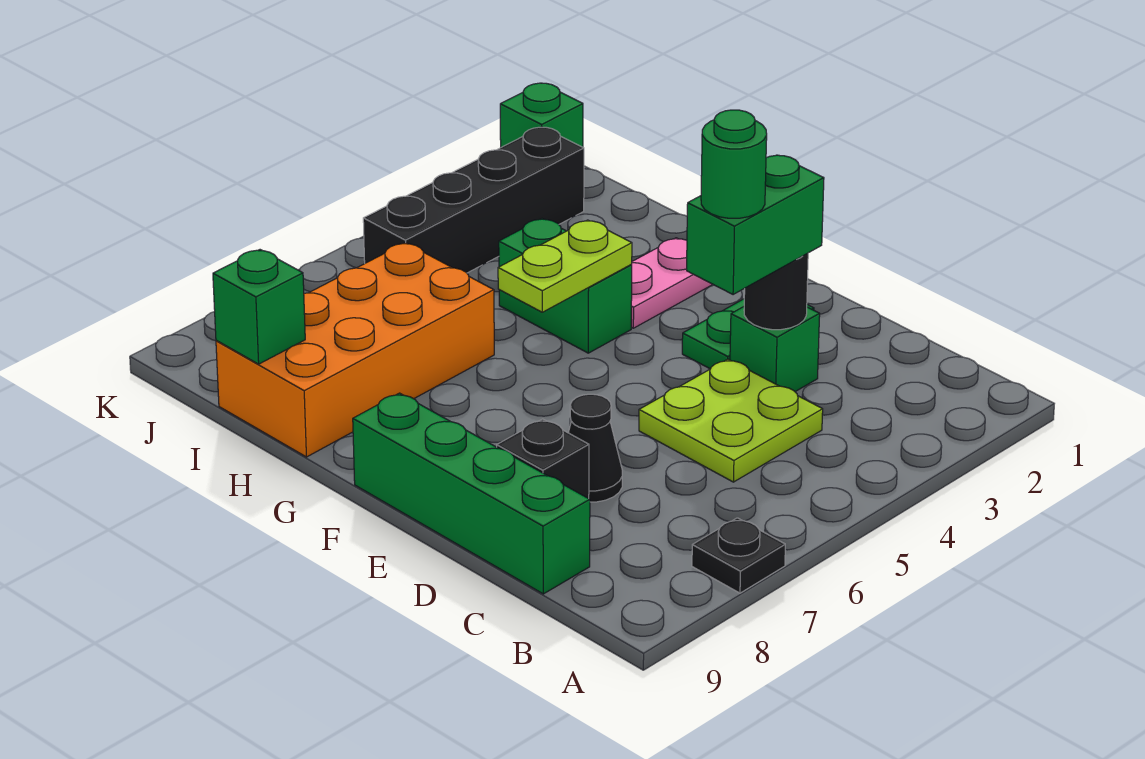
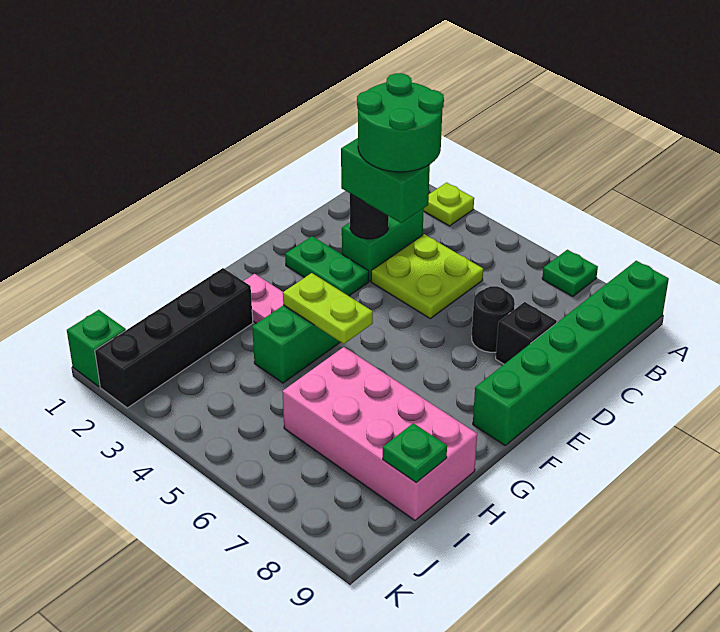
none -> lime plate A3 level 1
black plate A7 level 1 -> green plate A7 level 1
green brick C9:F9 level 1 -> green brick A9:F9 level 1
green brick D3 level 1 -> green brick C3:D3 level 1
green round brick D4 level 4 -> green round brick C3:D4 level 4
black cone D7 level 1 -> black round brick D7 level 1
orange brick H6:I9 level 1 -> pink brick H6:I9 level 1
green brick I9 level 2 -> green plate I9 level 2
black brick J2:J5 level 1 -> black brick H2:K2 level 1

